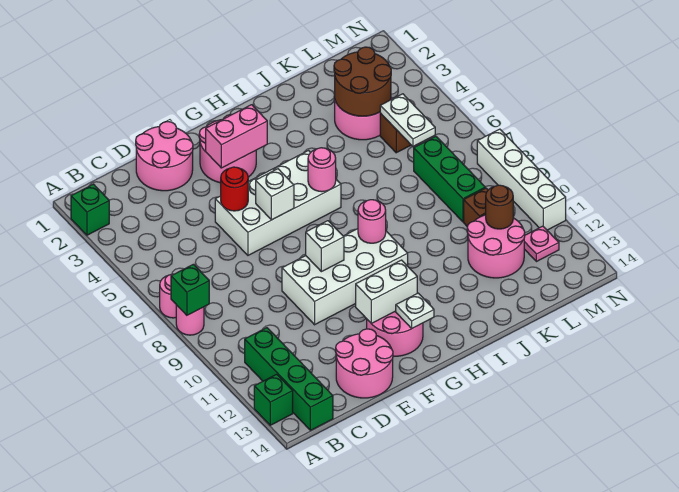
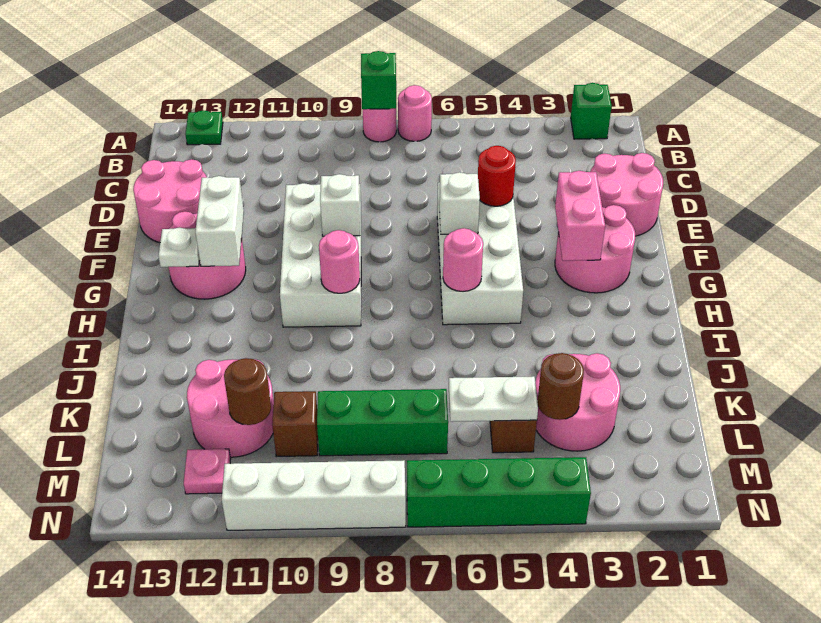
green brick A13 level 1 -> green plate A13 level 1
green brick B11:B14 level 1 -> green brick N4:N7 level 1
brown round brick K3:L4 level 2 -> brown round brick L4 level 2

